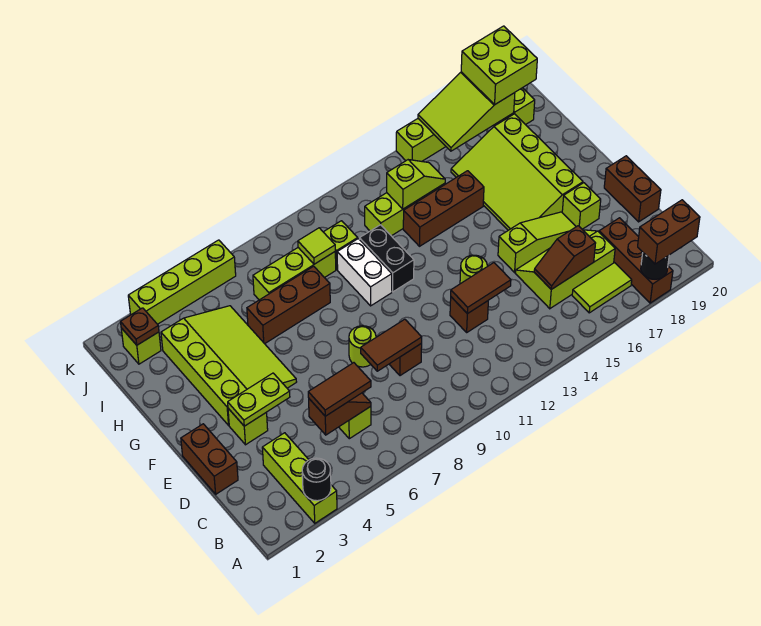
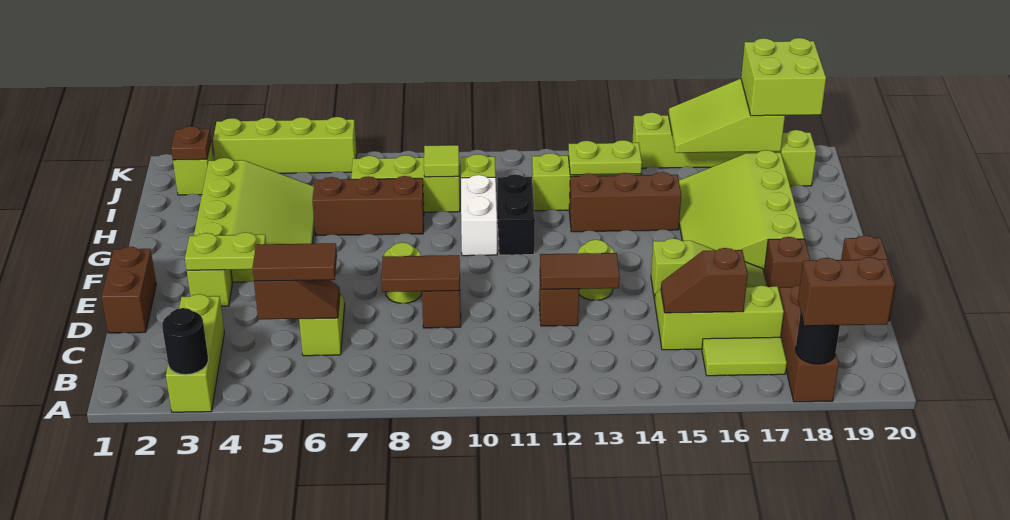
lime brick E18 level 1 -> brown brick E18 level 1
lime slope I13:I14 level 2 top 13 -> lime plate I13:I14 level 2

